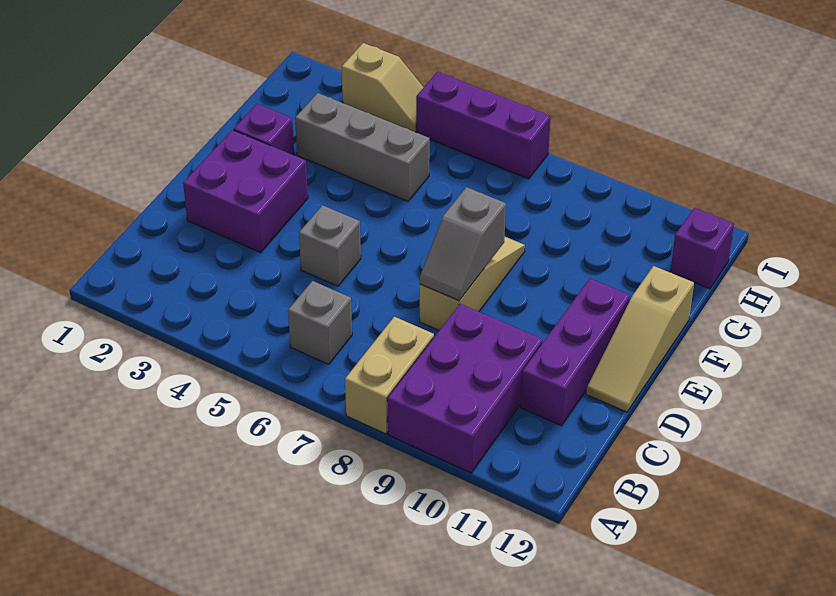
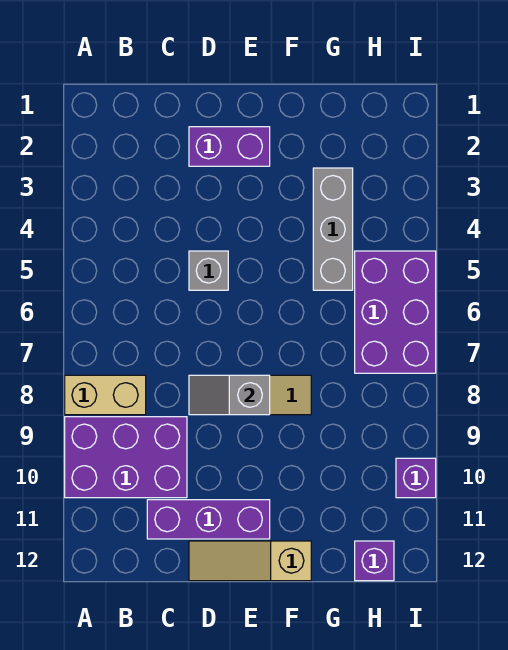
grey brick B6 level 1 -> none
purple brick D2:E3 level 1 -> purple brick D2:E2 level 1
purple brick F2 level 1 -> purple brick I10 level 1
tan slope I3:I4 level 1 top 3 -> none
purple brick I5:I7 level 1 -> purple brick H5:I7 level 1

